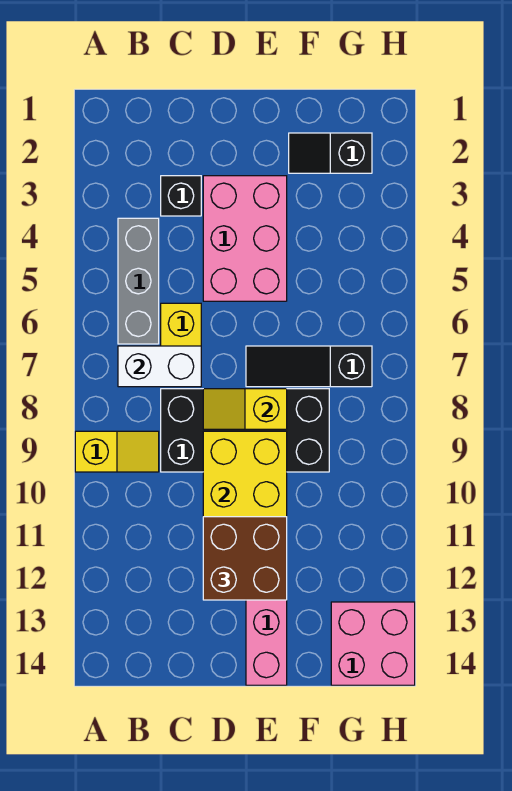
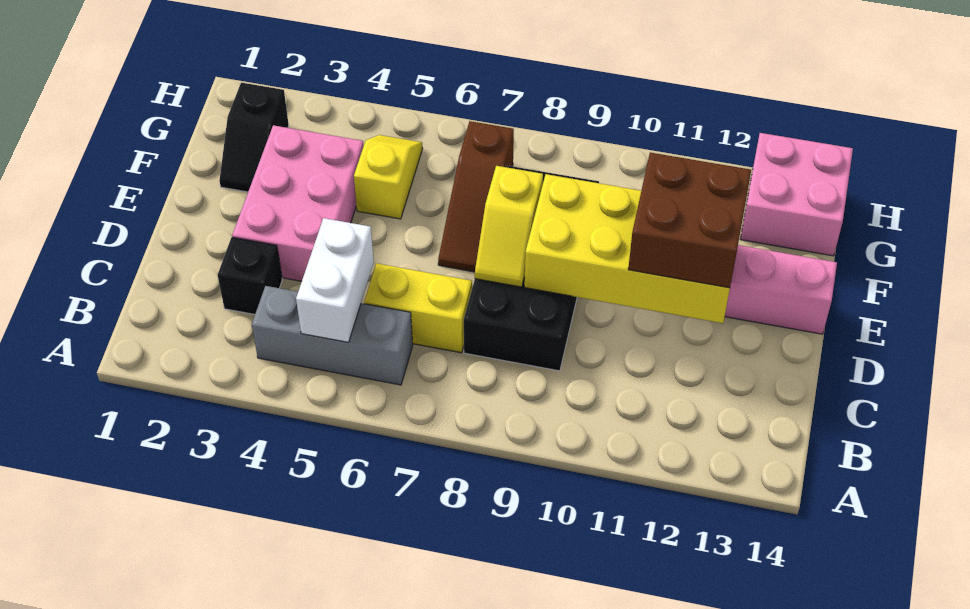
yellow slope A9:B9 level 1 top A -> yellow slope F5:G5 level 1 top F
white brick B7:C7 level 2 -> white brick B5:C5 level 2
pink brick D3:E5 level 1 -> pink brick D3:F4 level 1
black slope E7:G7 level 1 top G -> brown slope E7:G7 level 1 top G

